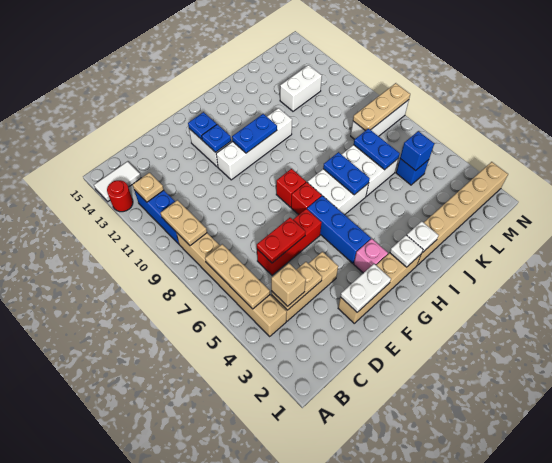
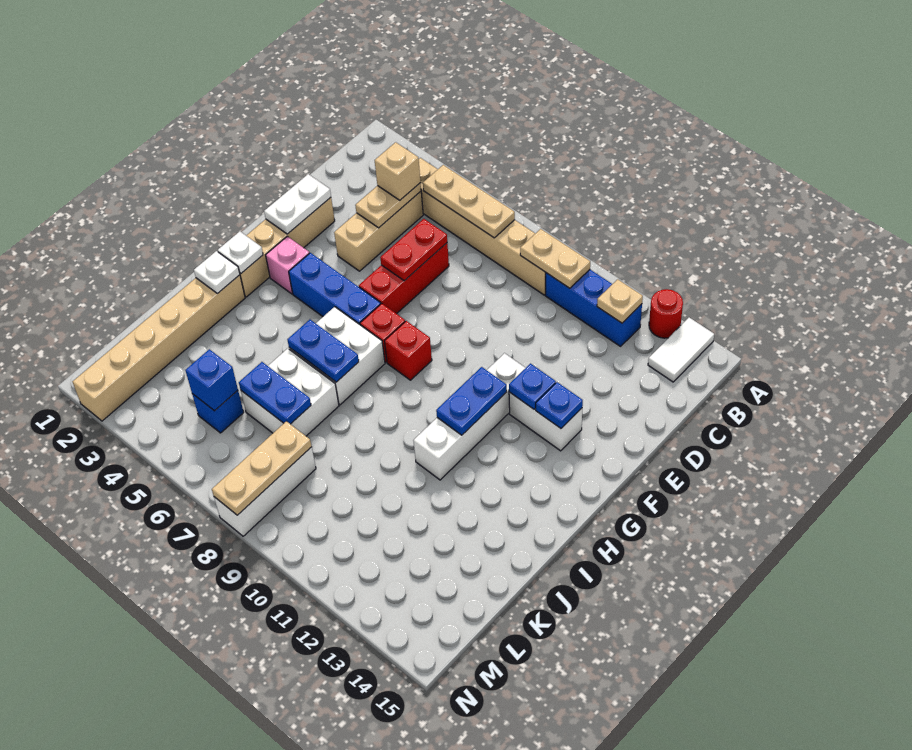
white brick K12:L12 level 1 -> none

